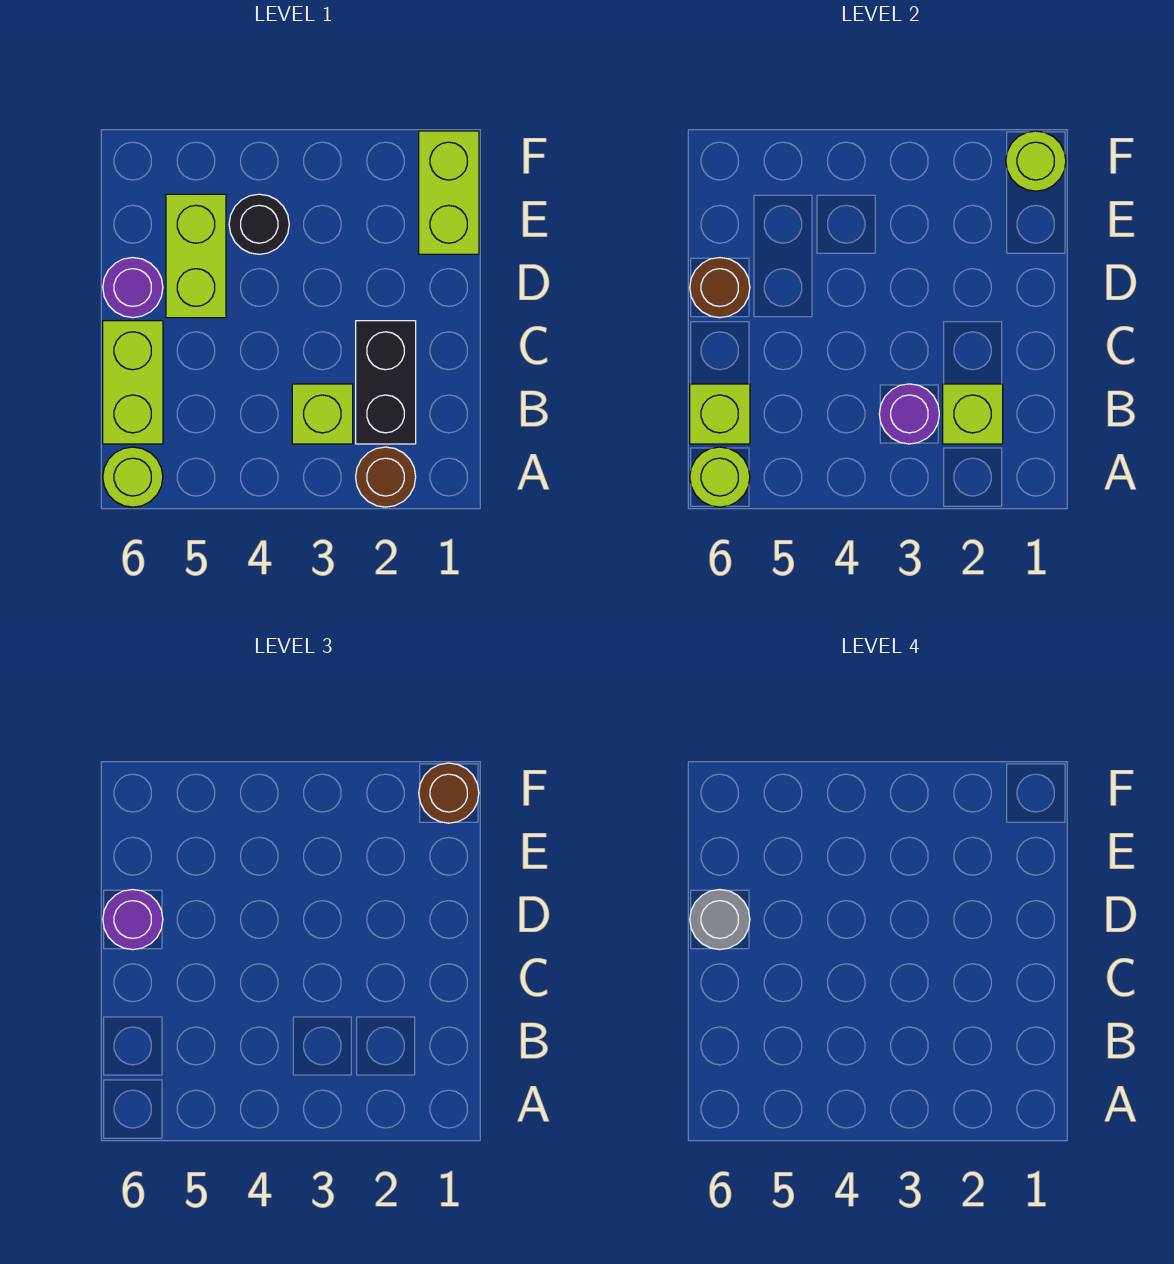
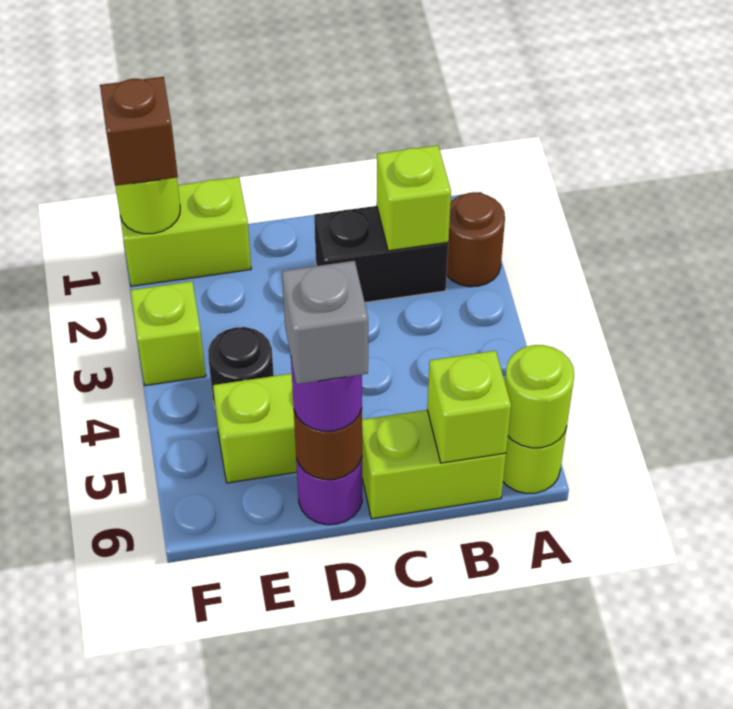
lime brick B3 level 1 -> lime brick F3 level 1
purple round brick B3 level 2 -> none
grey round brick D6 level 4 -> grey brick D6 level 4
brown round brick F1 level 3 -> brown brick F1 level 3

